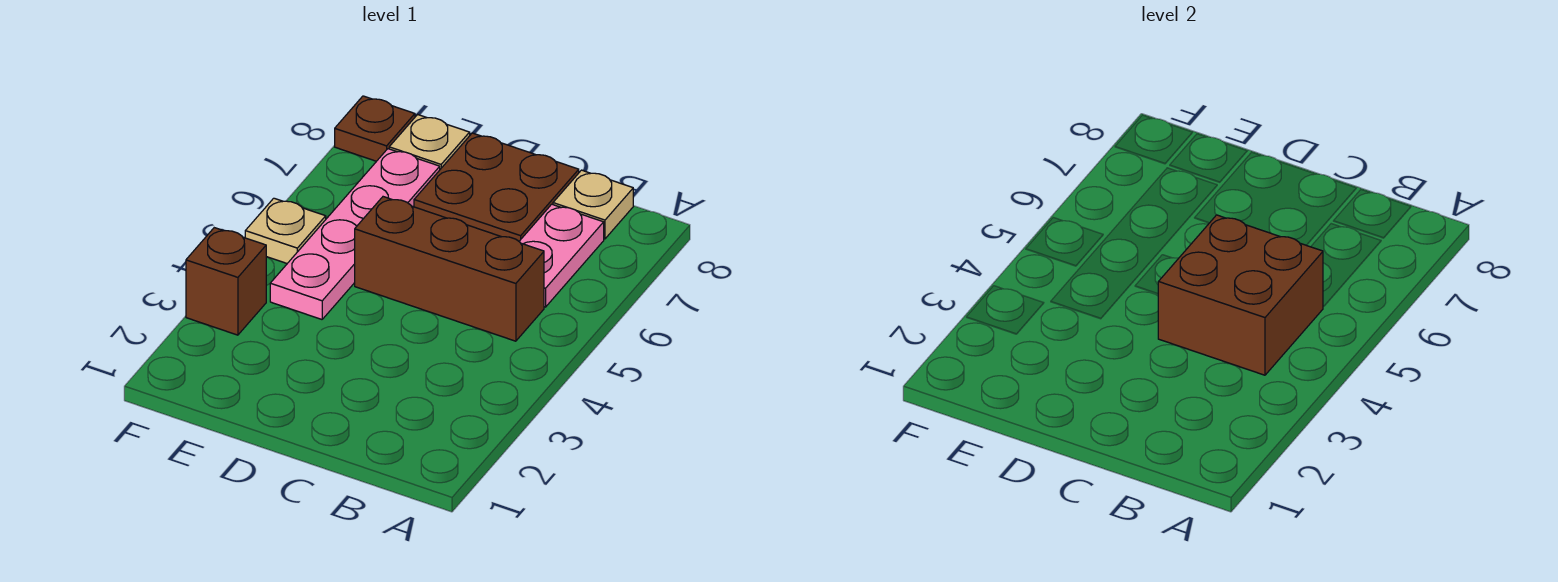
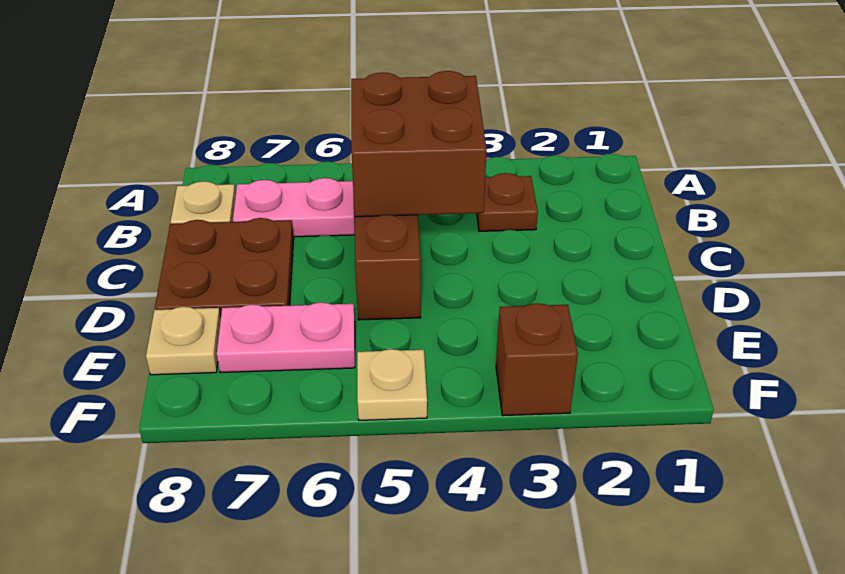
pink plate E4:E7 level 1 -> pink plate E6:E7 level 1
brown plate F8 level 1 -> brown plate B3 level 1

